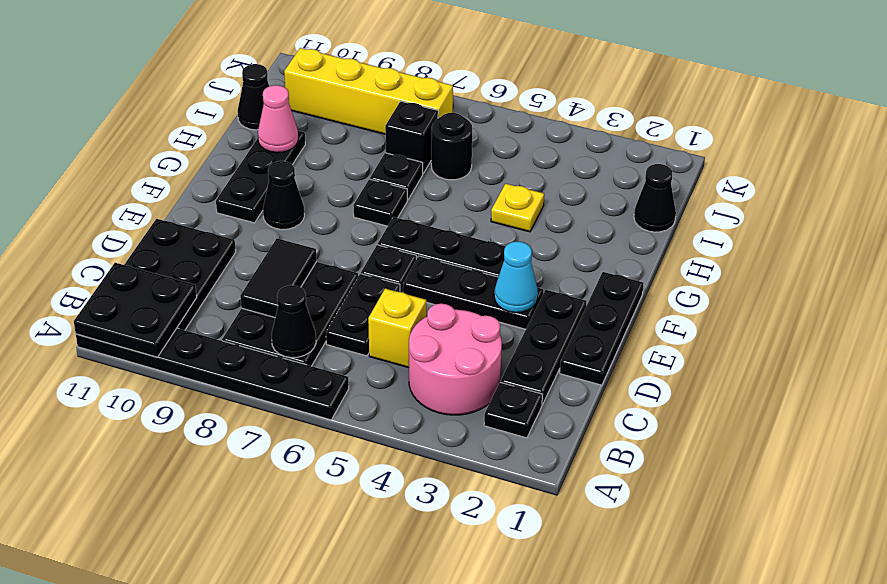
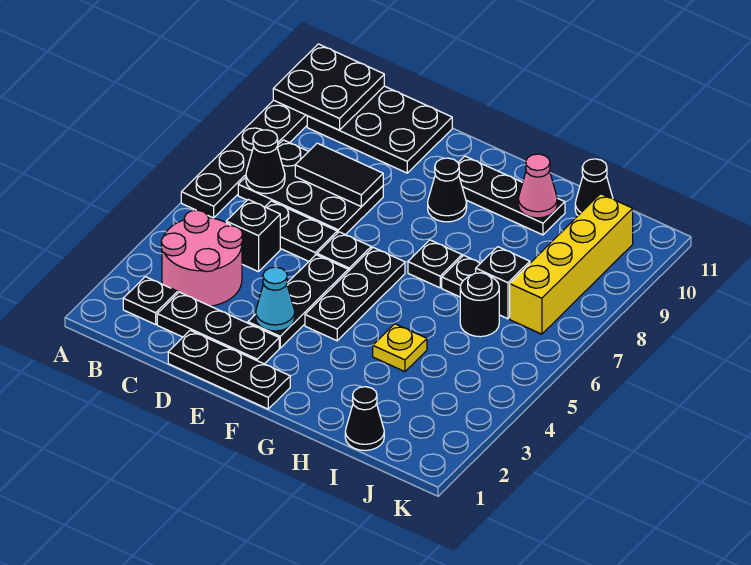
yellow brick C5 level 1 -> black brick C5 level 1

